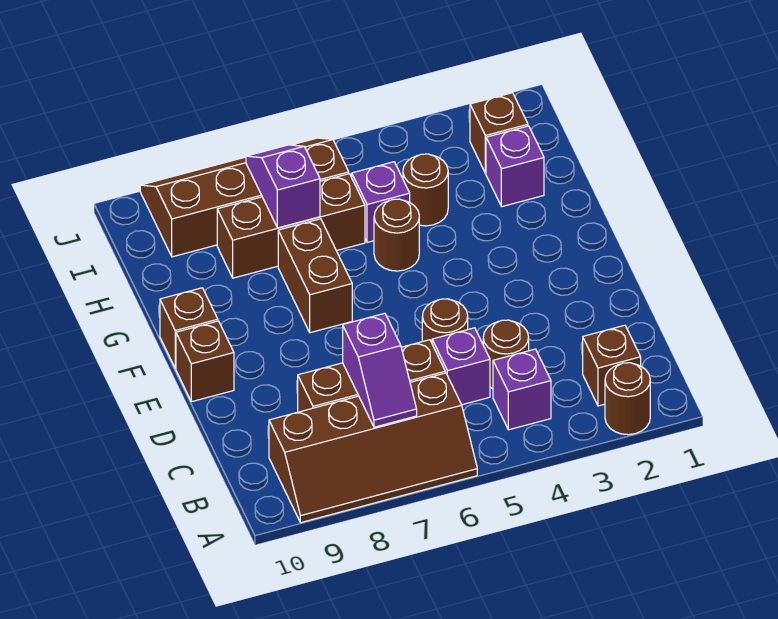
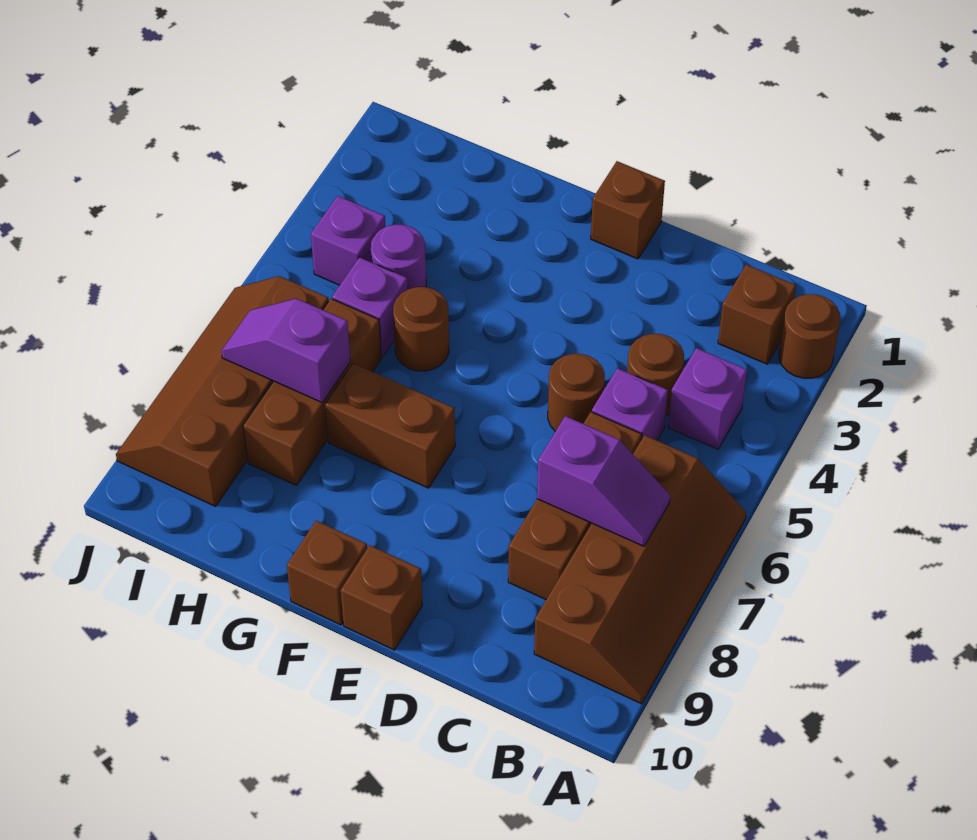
purple brick H2 level 1 -> purple brick I4 level 1
brown round brick H4 level 1 -> purple round brick H4 level 1
brown brick I2 level 1 -> brown brick E1 level 1

